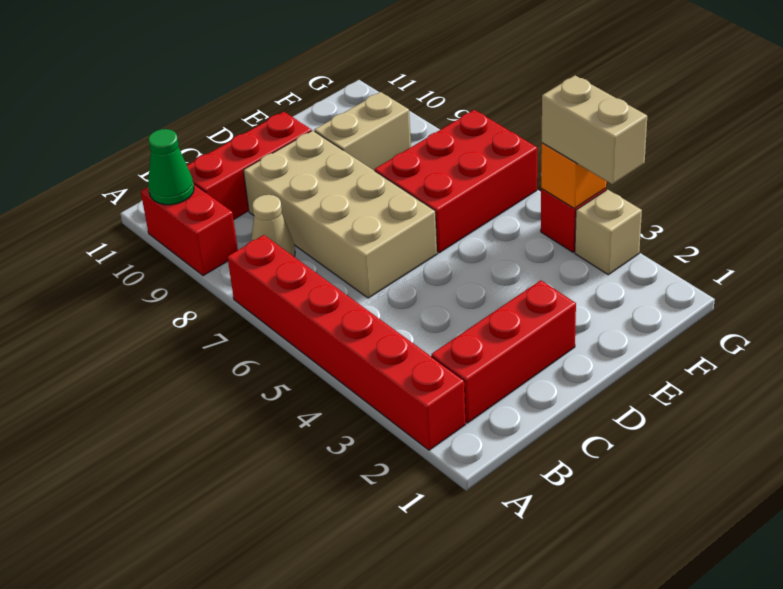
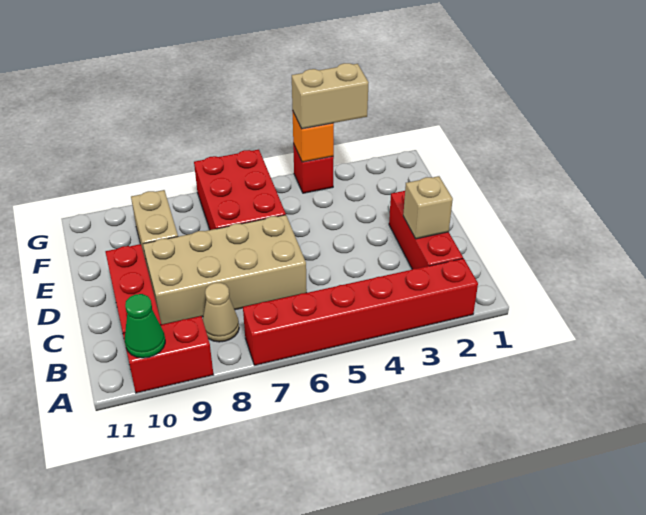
tan brick G3 level 1 -> tan brick C2 level 2

